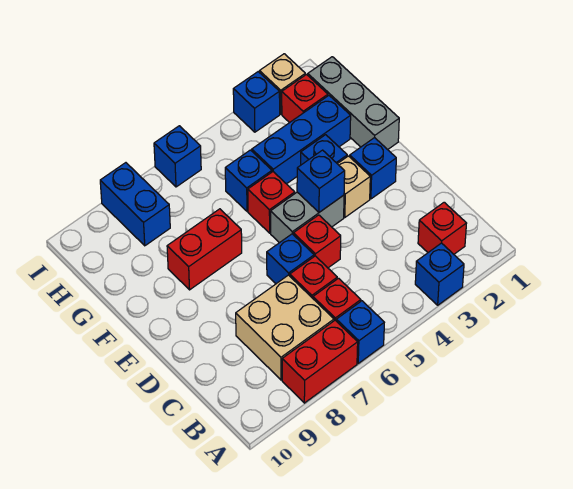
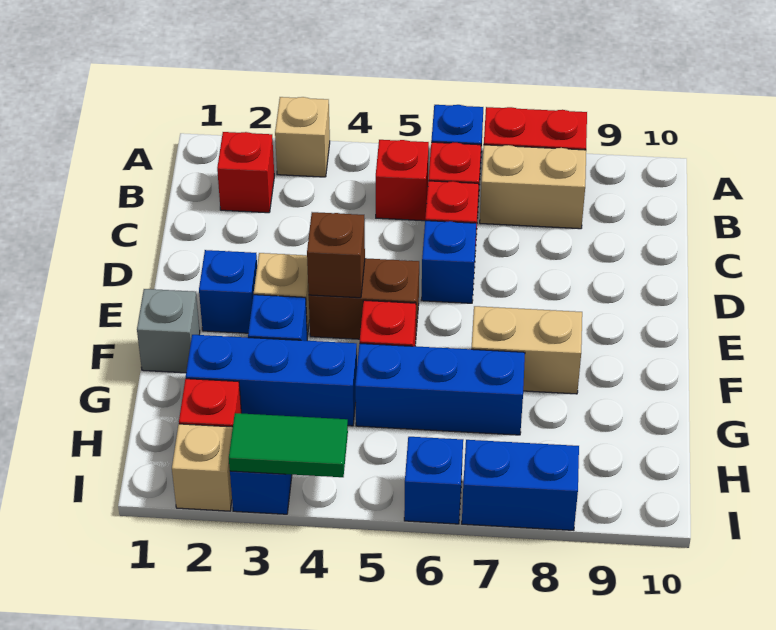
blue brick A3 level 1 -> tan brick A3 level 1
tan brick B7:C8 level 1 -> tan brick B7:B8 level 1
red brick D5 level 1 -> red brick B5 level 1
grey brick E4:E5 level 1 -> brown brick E4:E5 level 1
blue brick E4 level 2 -> brown brick E4 level 2
grey brick F1:H1 level 1 -> grey brick F1 level 1
red brick F7:F8 level 1 -> tan brick F7:F8 level 1
blue brick G5 level 1 -> blue brick G5:G7 level 1
blue brick H8:I8 level 1 -> blue brick I7:I8 level 1
none -> green tile I3:I4 level 2

